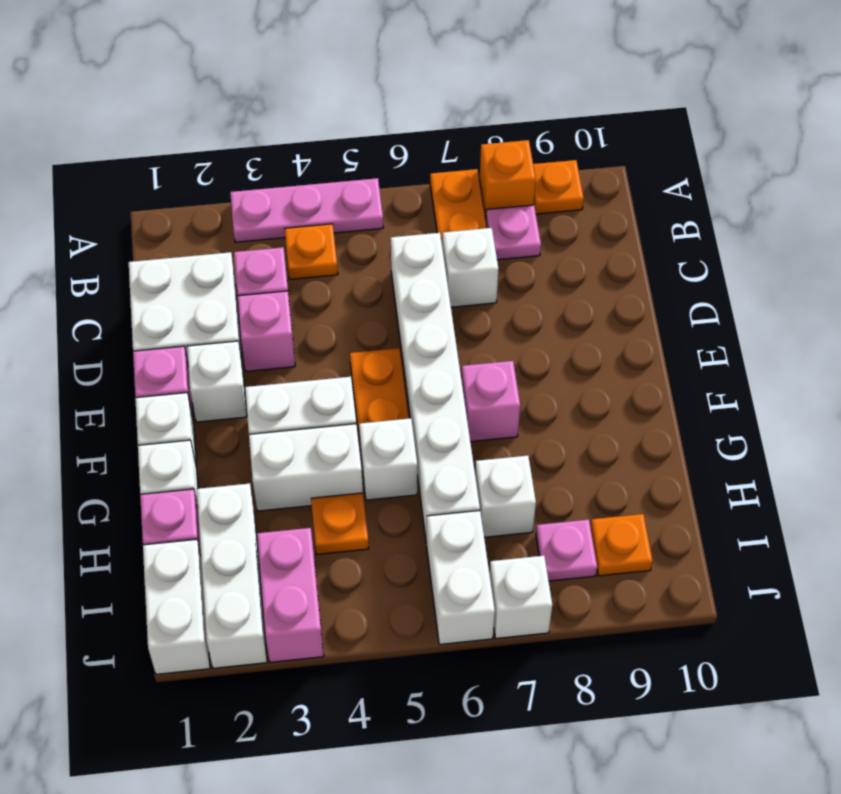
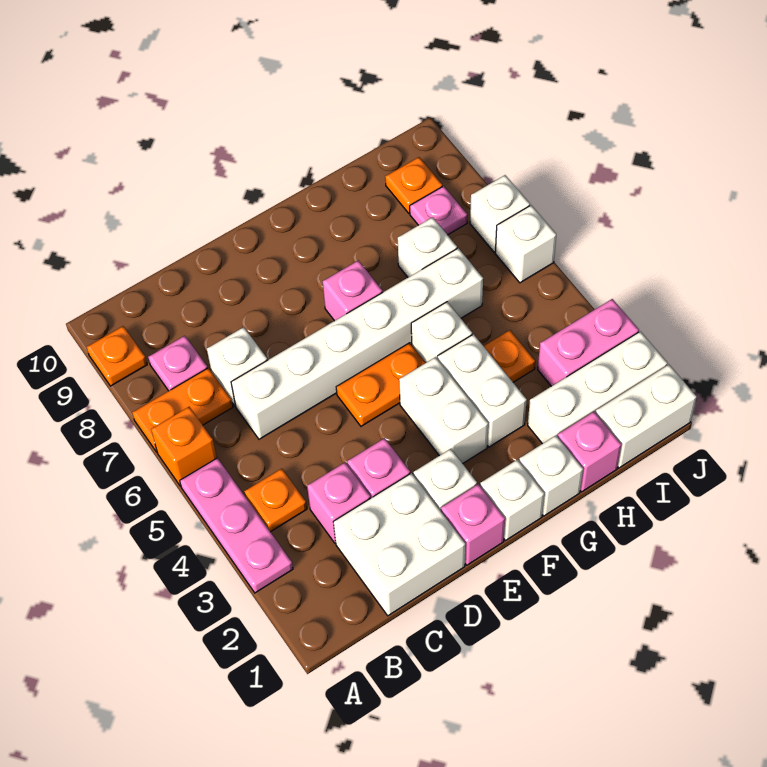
orange brick A8 level 1 -> orange brick A6 level 1
white brick I6:J6 level 1 -> white brick J6 level 1

